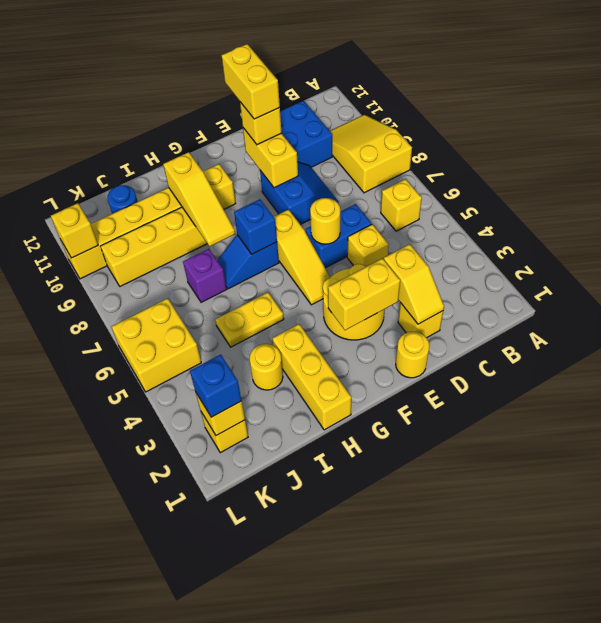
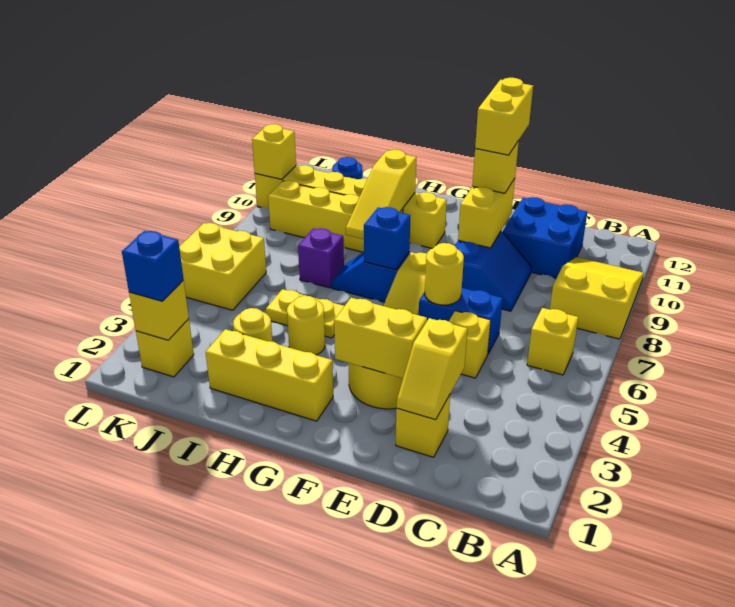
yellow round brick E1 level 1 -> yellow round brick H4 level 1
yellow brick H1:H3 level 1 -> yellow brick G2:I2 level 1

